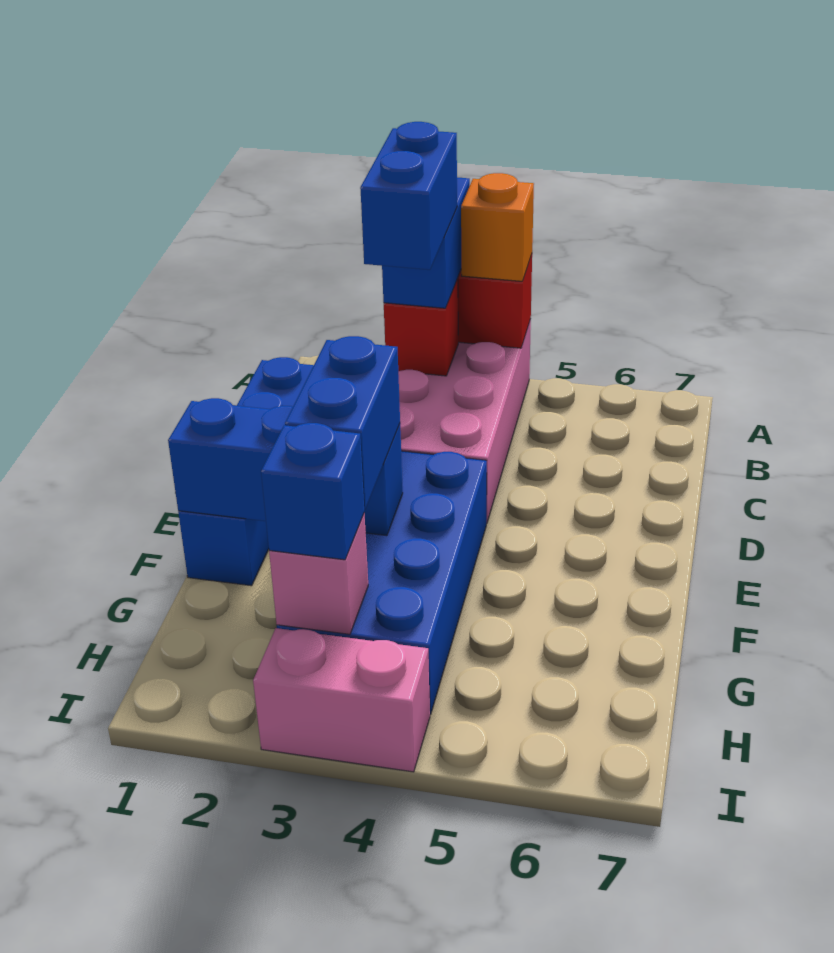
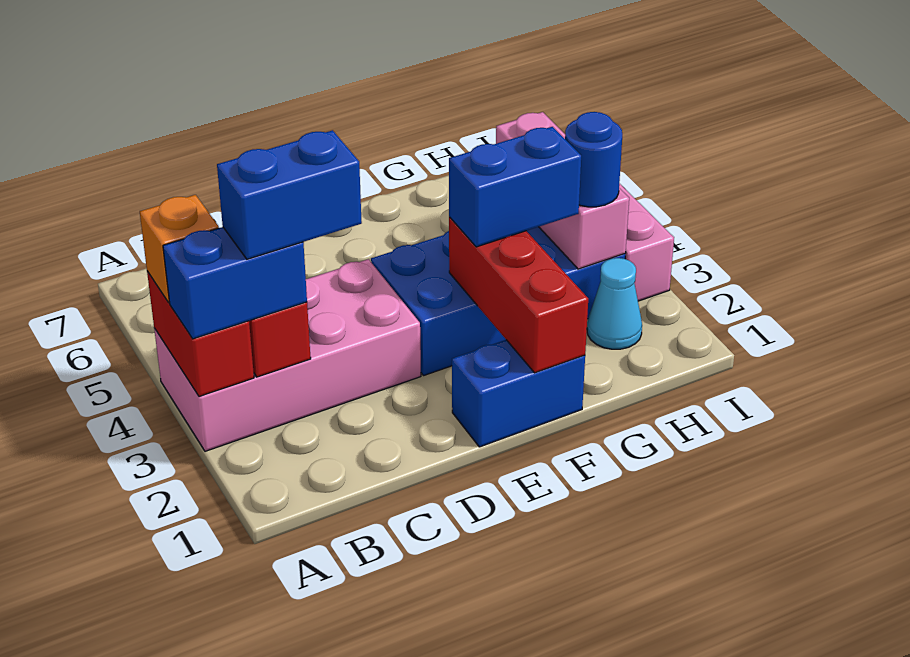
blue brick C1:F1 level 1 -> blue brick E1:F1 level 1
blue brick F1:F3 level 2 -> red brick F1:F3 level 2
none -> cyan cone H2 level 1
pink brick H3 level 2 -> pink brick H3:H5 level 2
blue brick H3 level 3 -> blue round brick H3 level 3

